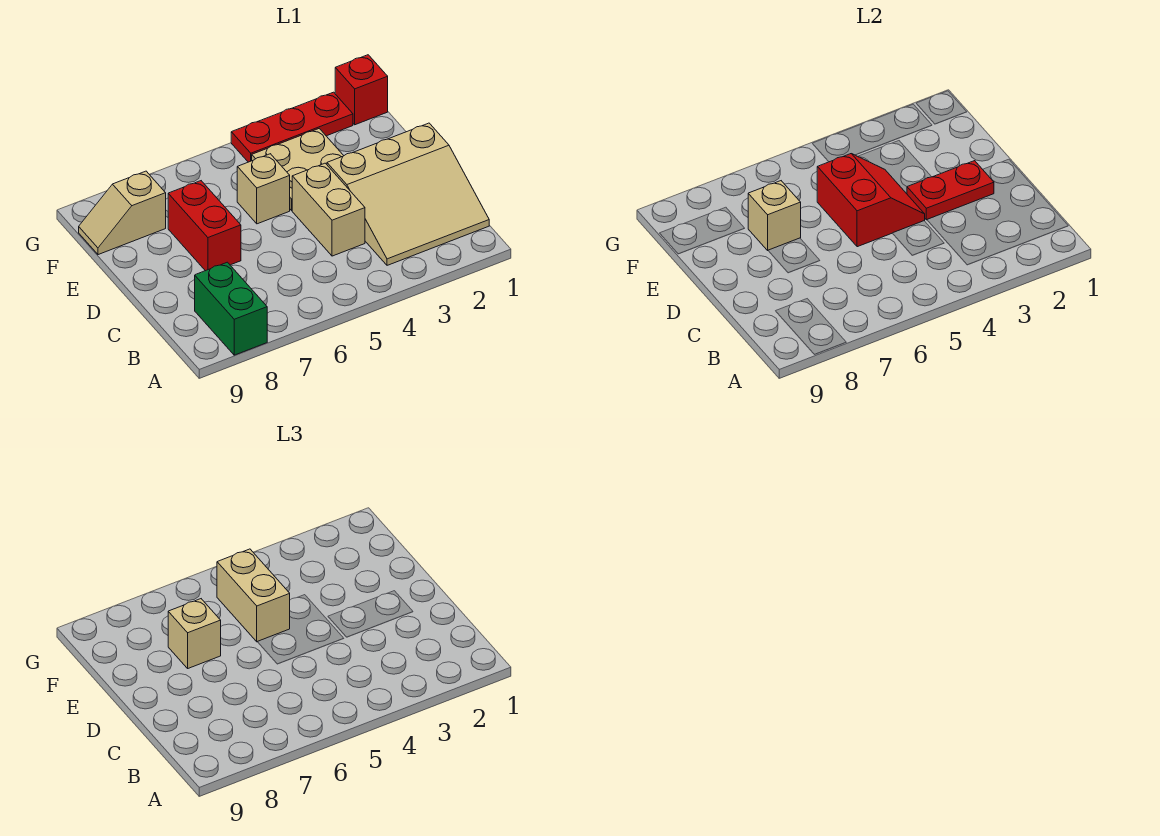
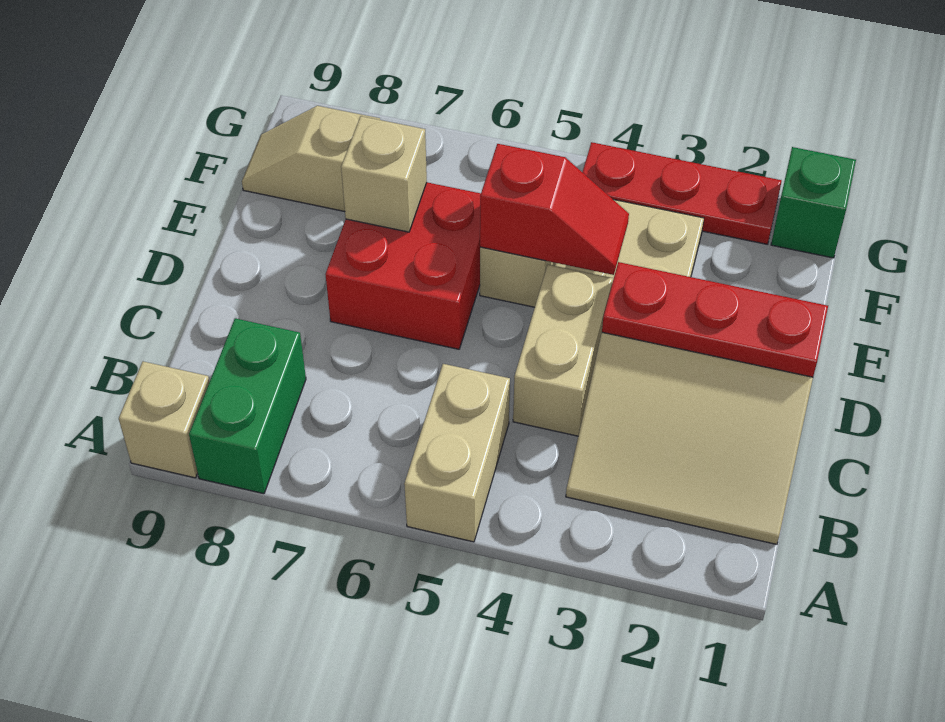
red plate D2:D3 level 2 -> red plate D1:D3 level 2
red slope D4:E5 level 2 top 5 -> red slope E4:E5 level 2 top 5
red brick D7:E7 level 1 -> red brick D6:E7 level 1
tan brick E5:F5 level 3 -> tan brick A5:B5 level 1
tan brick E7 level 3 -> tan brick A9 level 1
red brick G1 level 1 -> green brick G1 level 1

